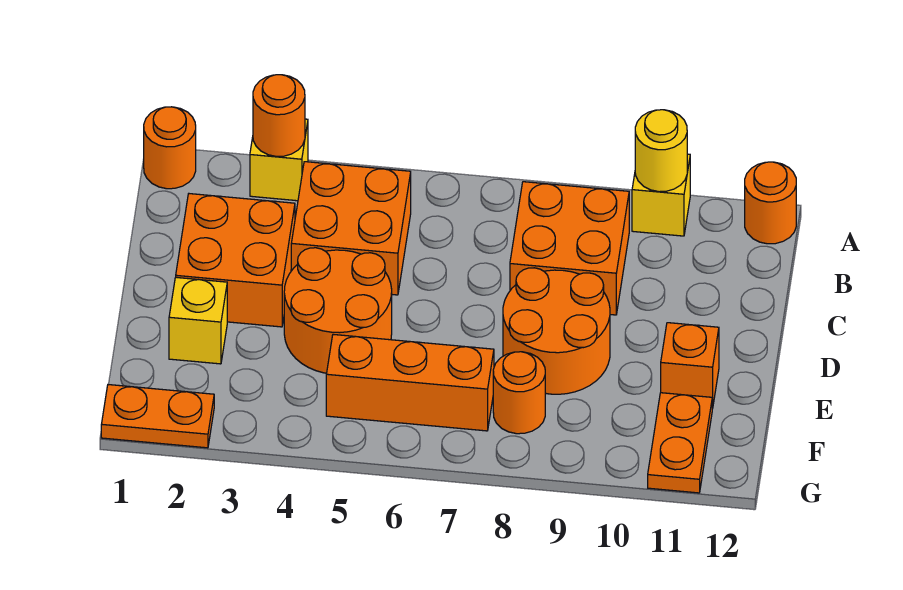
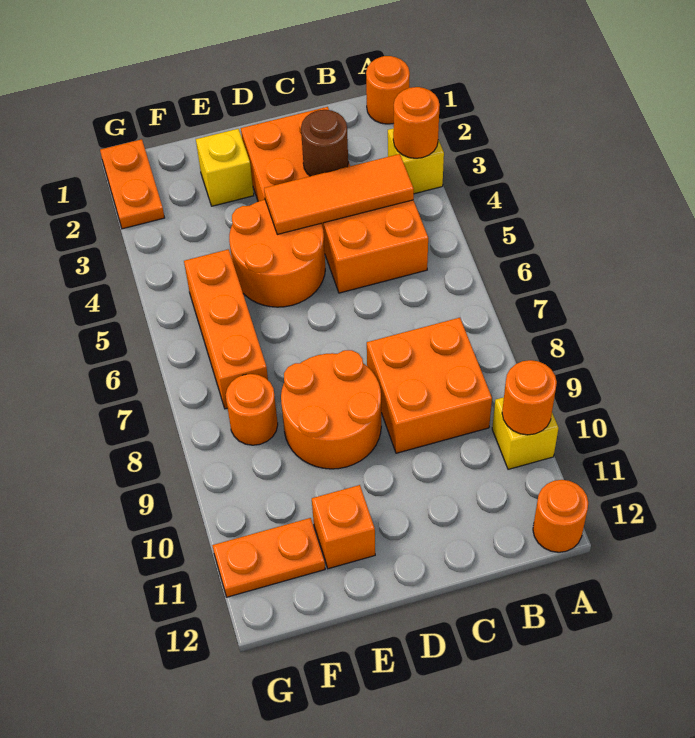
yellow round brick A10 level 2 -> orange round brick A10 level 2
none -> orange tile B4:D4 level 2
none -> brown round brick C3 level 2

